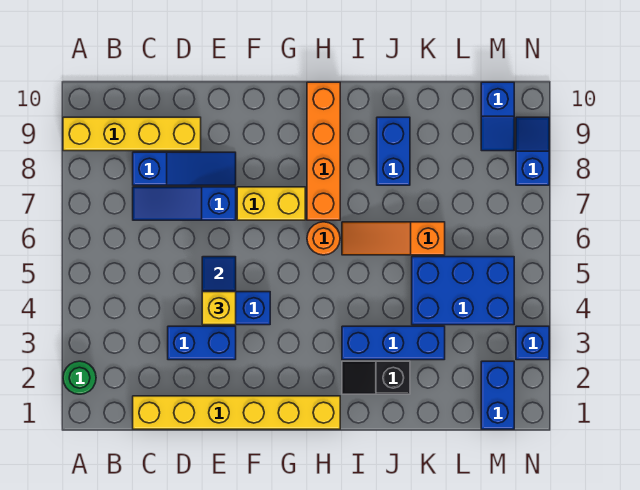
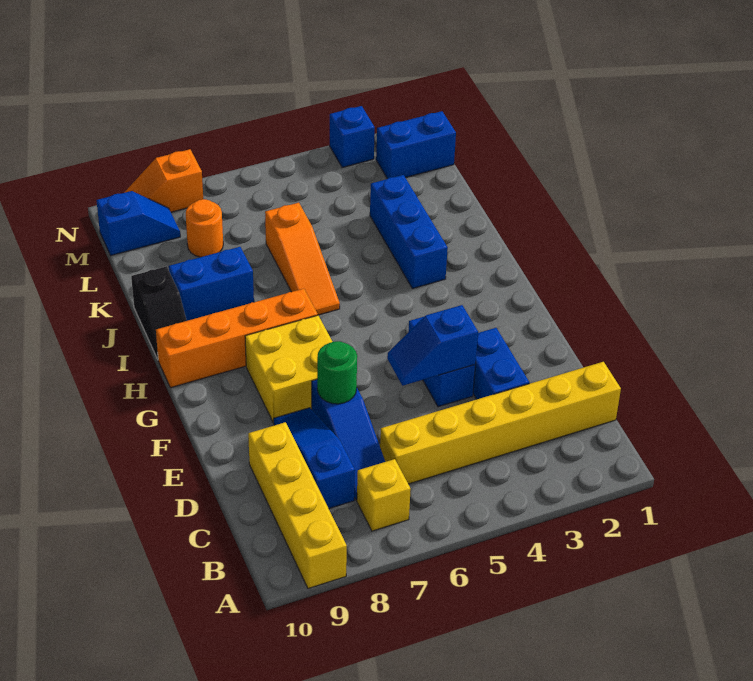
green round brick A2 level 1 -> green round brick E7 level 2
yellow brick C1:H1 level 1 -> yellow brick C1:C6 level 1
yellow brick E4 level 3 -> yellow brick B7 level 1
yellow brick F7:G7 level 1 -> yellow brick F7:G8 level 1
orange round brick H6 level 1 -> orange round brick L8 level 1
black slope I2:J2 level 1 top J -> black slope I10:J10 level 1 top J
blue brick K4:M5 level 1 -> none
blue slope N8:N9 level 1 top 8 -> orange slope N8:N9 level 1 top 8

